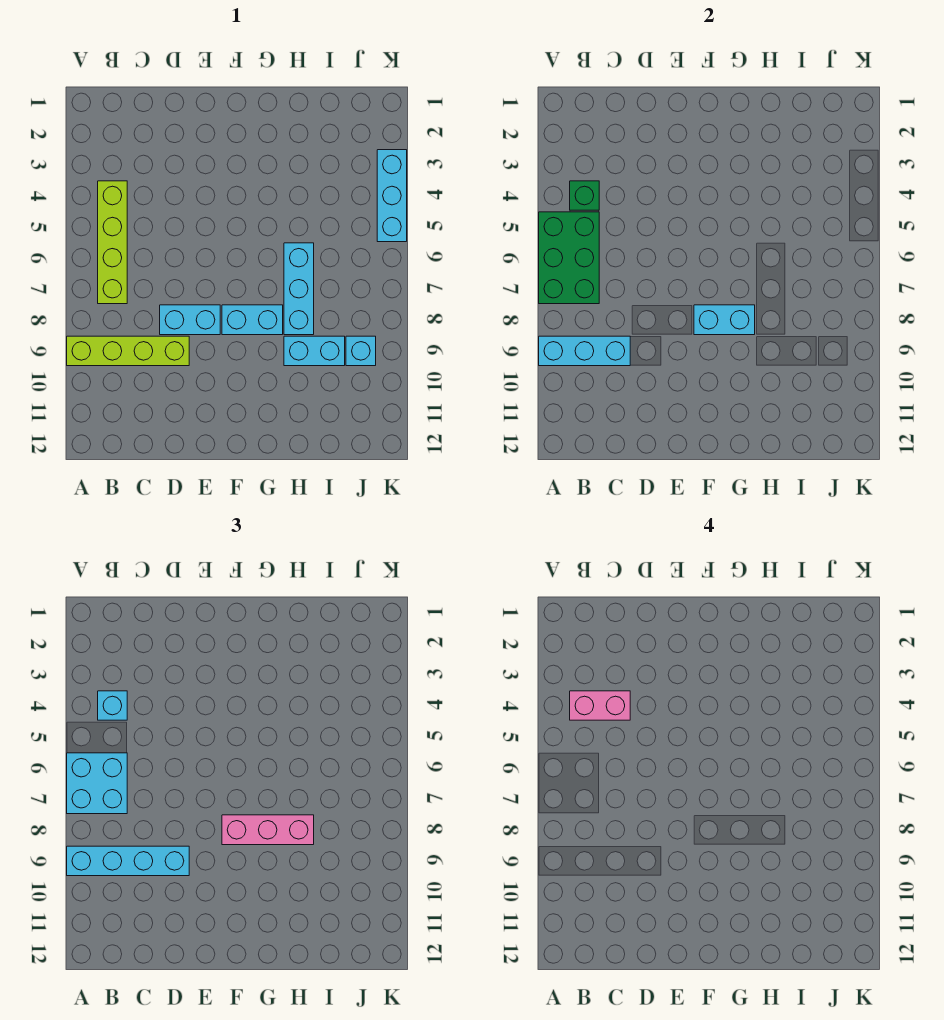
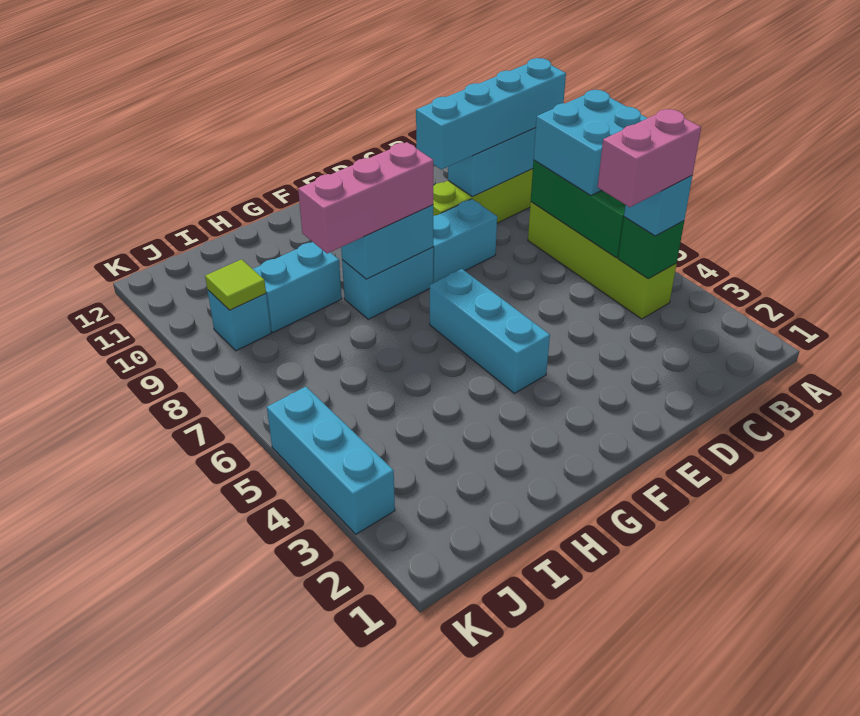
cyan brick H6:H8 level 1 -> cyan brick F4:F6 level 1
none -> lime tile J9 level 2

